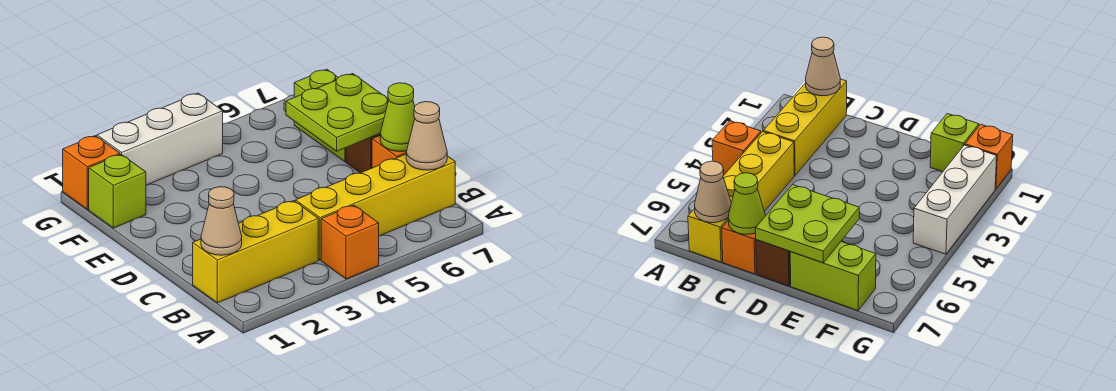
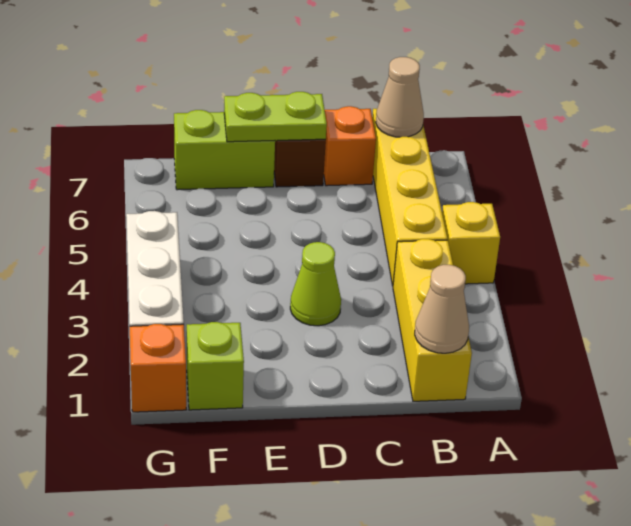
orange brick A4 level 1 -> yellow brick A4 level 1
lime cone C7 level 2 -> lime cone D3 level 1
lime plate D6:E7 level 2 -> lime plate D7:E7 level 2

